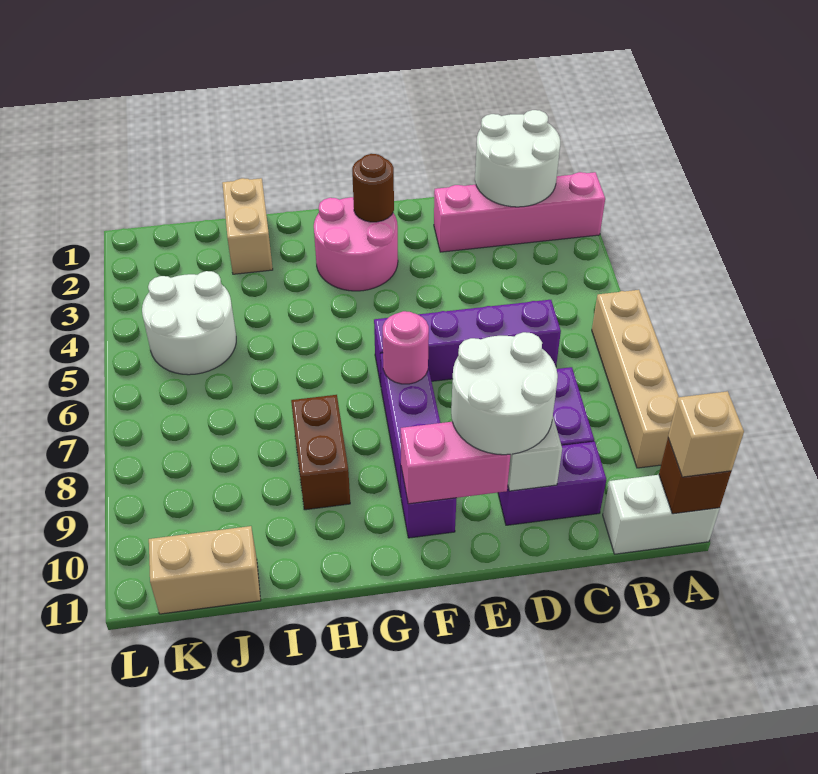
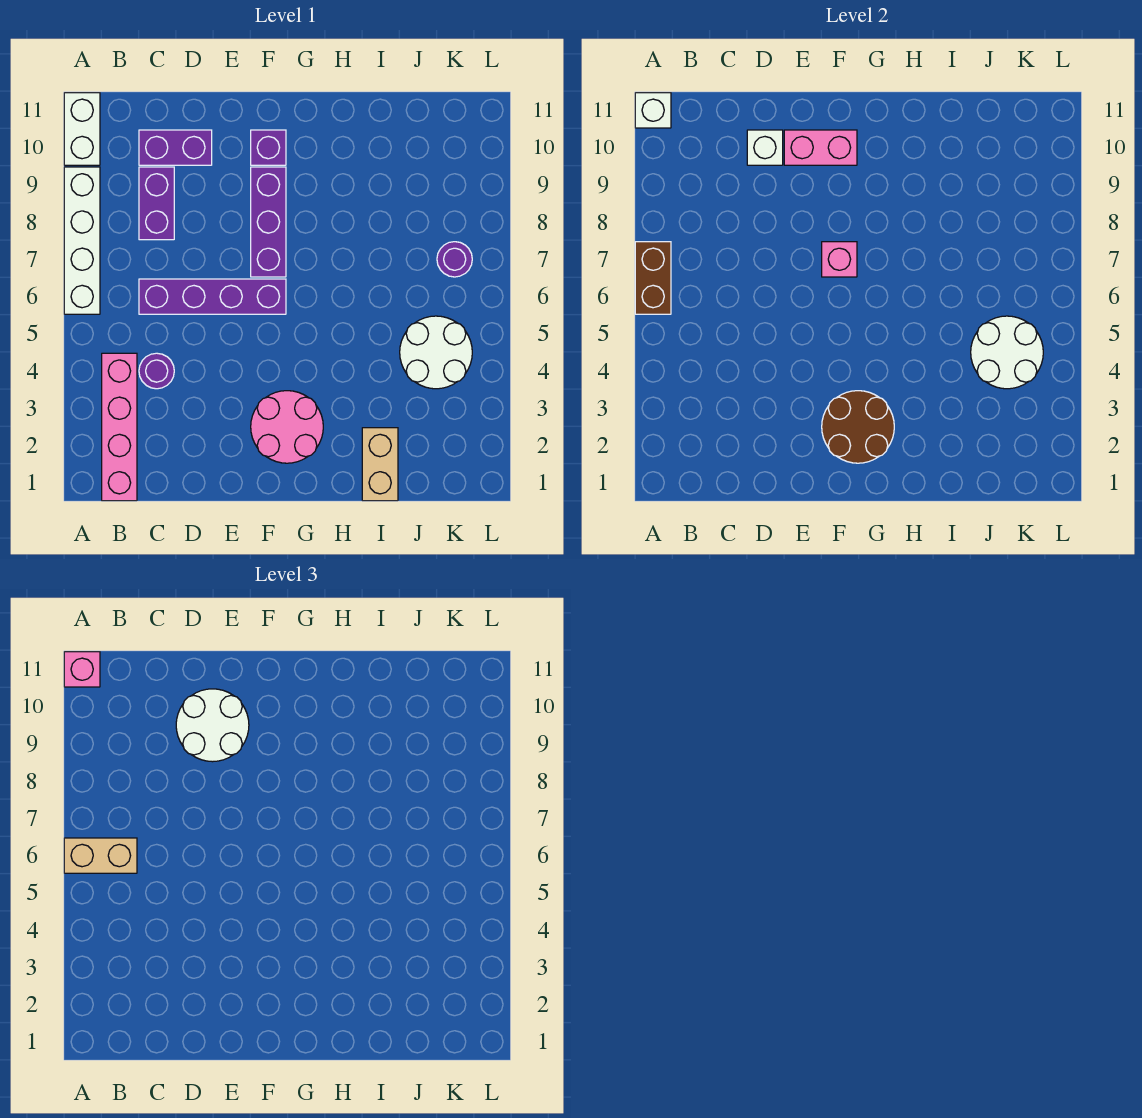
pink brick A2:D2 level 1 -> pink brick B1:B4 level 1
tan brick A6:A9 level 1 -> white brick A6:A9 level 1
white brick A11:B11 level 1 -> white brick A10:A11 level 1
brown brick A11 level 2 -> white brick A11 level 2
tan brick A11 level 3 -> pink brick A11 level 3
white round brick B1:C2 level 2 -> white round brick J4:K5 level 2
none -> purple round brick C4 level 1
brown round brick F2 level 2 -> brown round brick F2:G3 level 2
pink round brick F7 level 2 -> pink brick F7 level 2
brown brick H8:H9 level 1 -> brown brick A6:A7 level 2
tan brick J11:K11 level 1 -> tan brick A6:B6 level 3
none -> purple round brick K7 level 1

